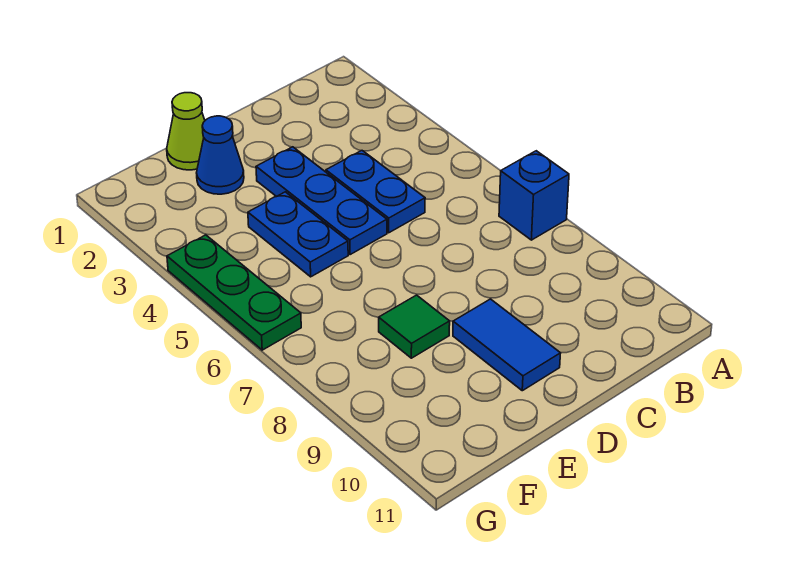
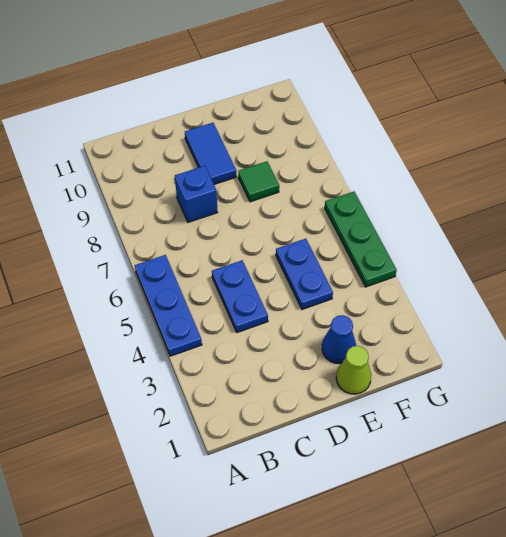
blue brick A7 level 1 -> blue brick C8 level 1
blue plate D3:D5 level 1 -> blue plate A4:A6 level 1

